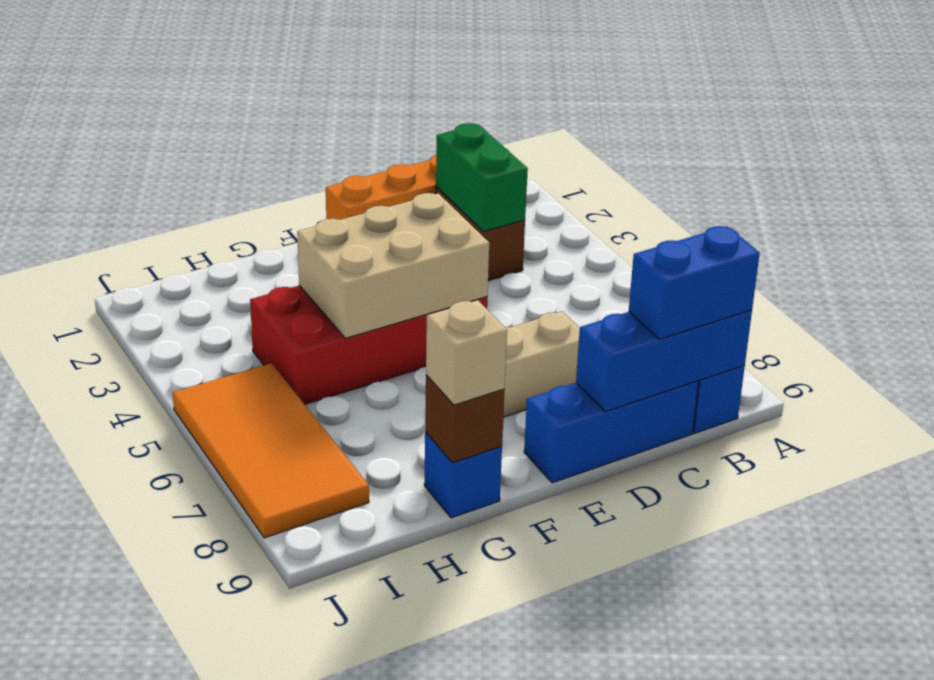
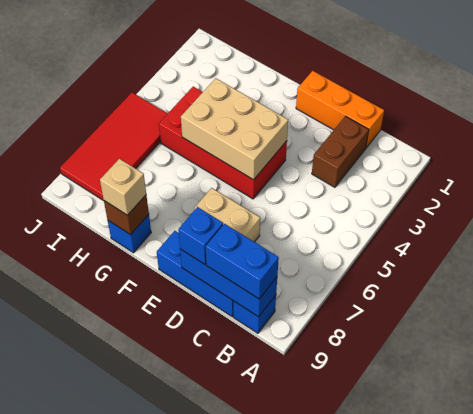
green brick C2:C3 level 2 -> none
none -> blue brick D9 level 3
orange tile I5:J8 level 1 -> red tile I5:J8 level 1

